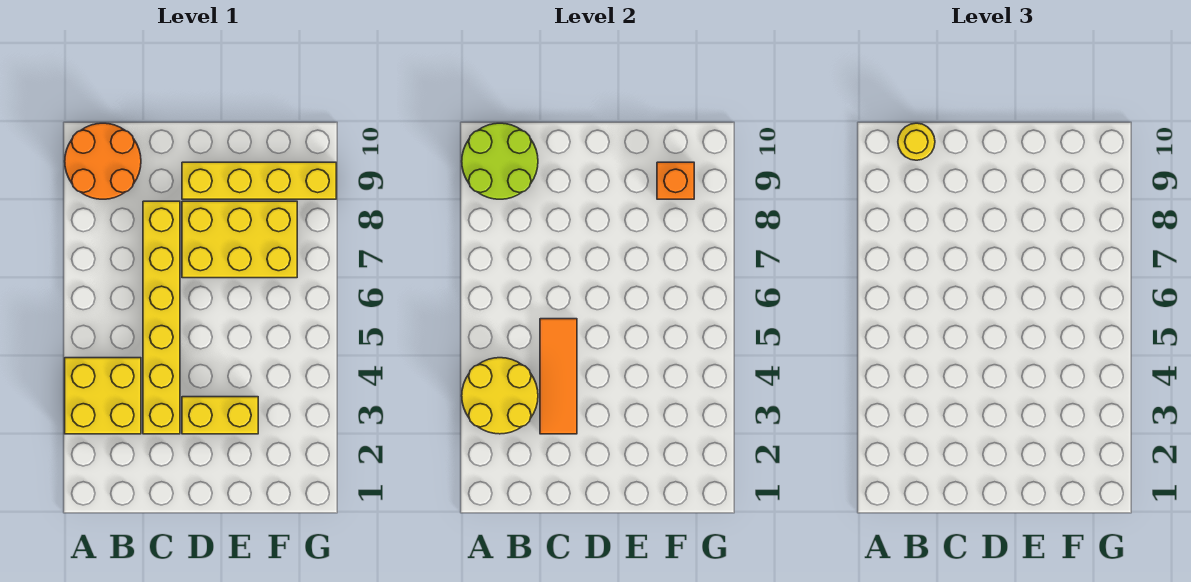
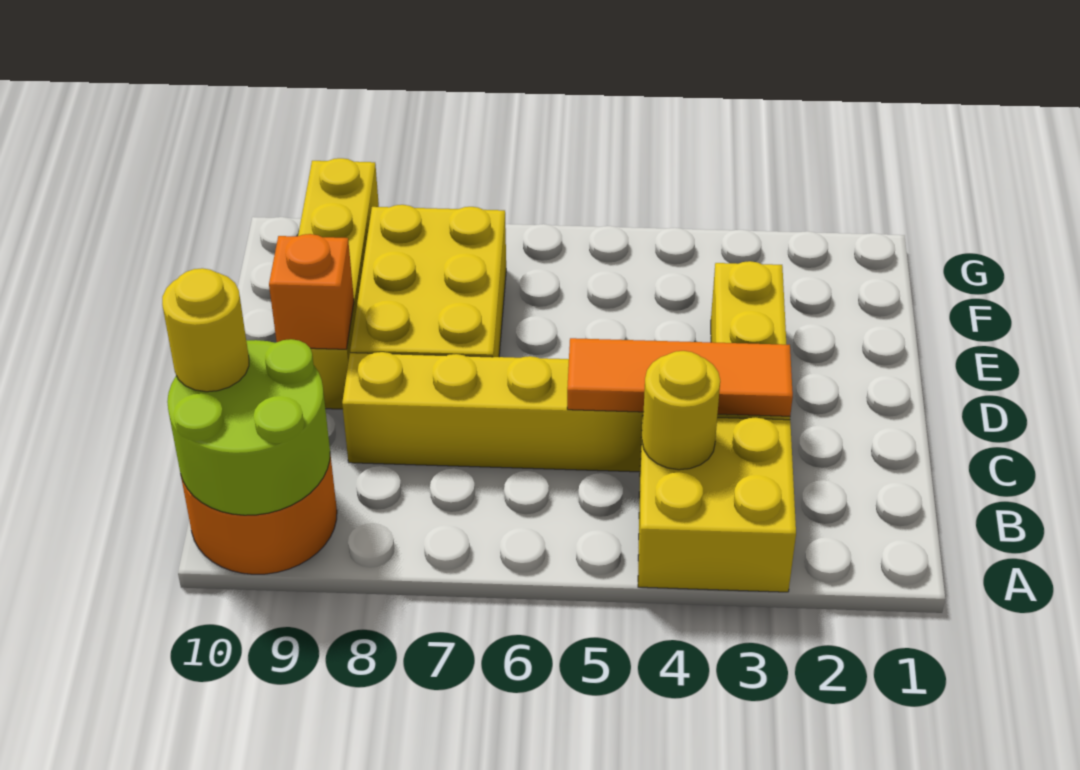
yellow round brick A3:B4 level 2 -> yellow round brick B4 level 2
orange brick F9 level 2 -> orange brick D9 level 2

